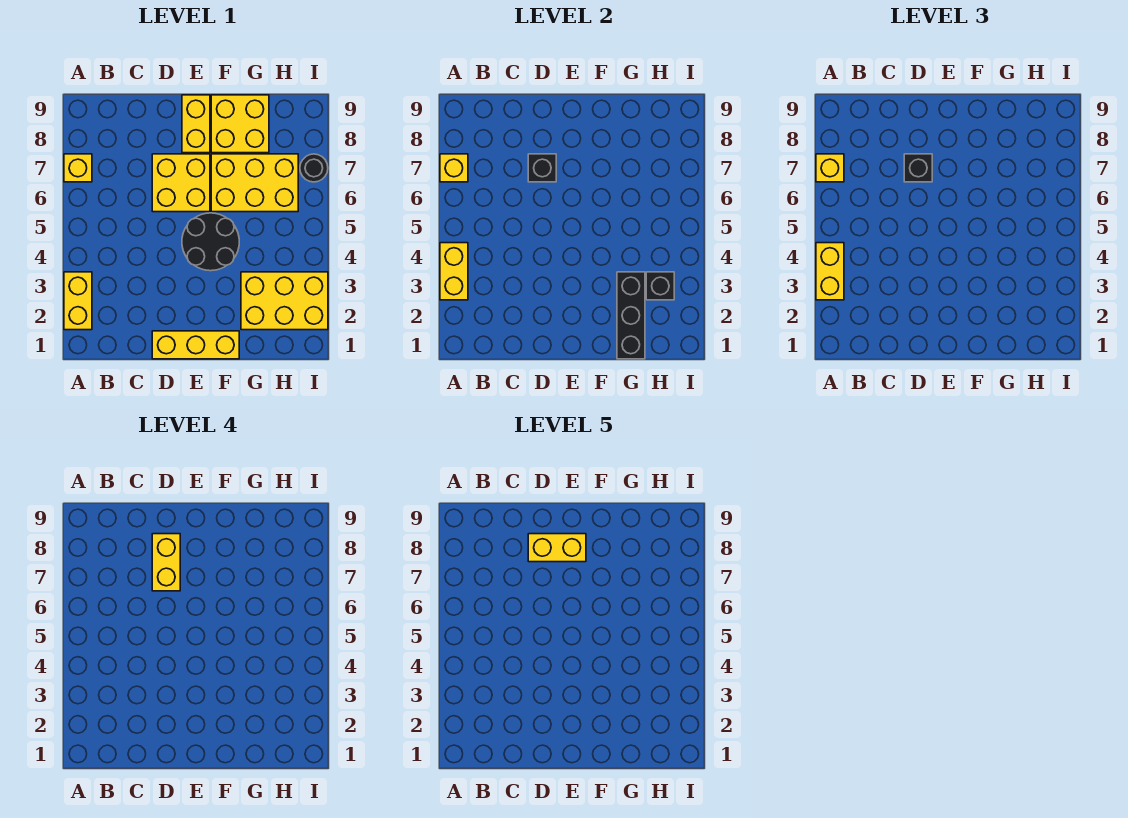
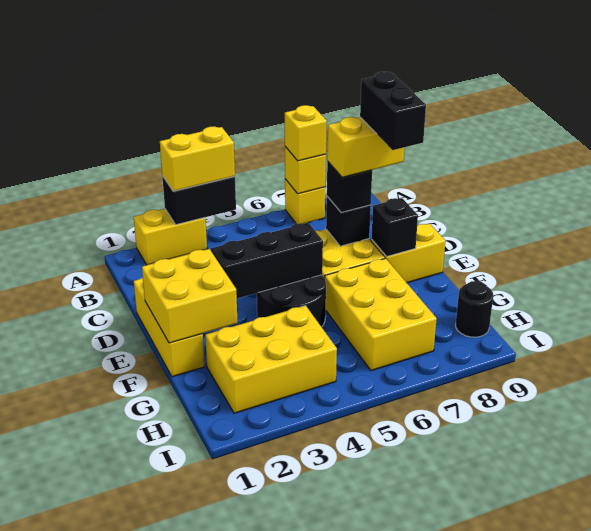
yellow brick A3:A4 level 2 -> black brick A3:A4 level 2
yellow brick D8:E8 level 5 -> black brick D8:E8 level 5
yellow brick F8:G9 level 1 -> yellow brick E1:F2 level 2
black brick G1:G3 level 2 -> black brick E3:E5 level 2
yellow brick G2:I3 level 1 -> yellow brick G2:H4 level 1
black brick H3 level 2 -> black brick E8 level 2
black round brick I7 level 1 -> black round brick H9 level 1

